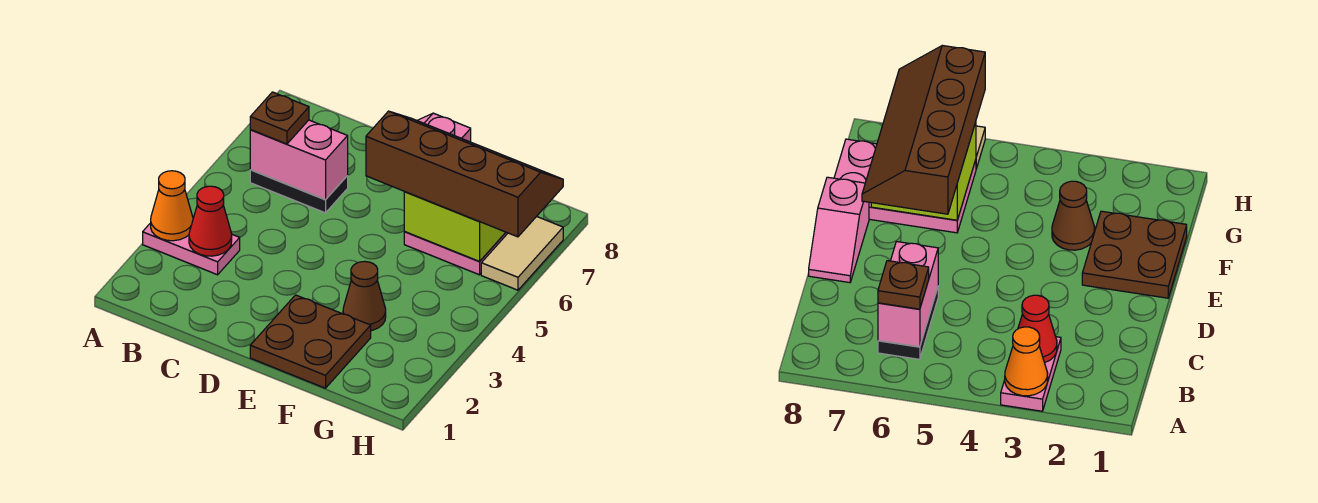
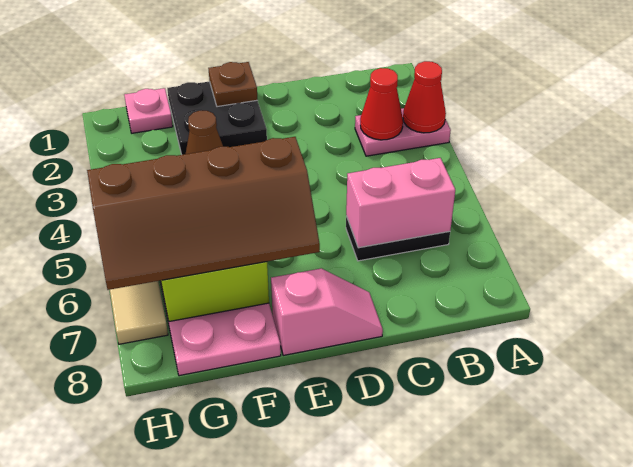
orange cone A3 level 2 -> red cone A3 level 2
brown plate B6 level 3 -> brown plate E1 level 2
brown plate E1:F2 level 1 -> black plate E1:F2 level 1
none -> pink plate G1 level 1

